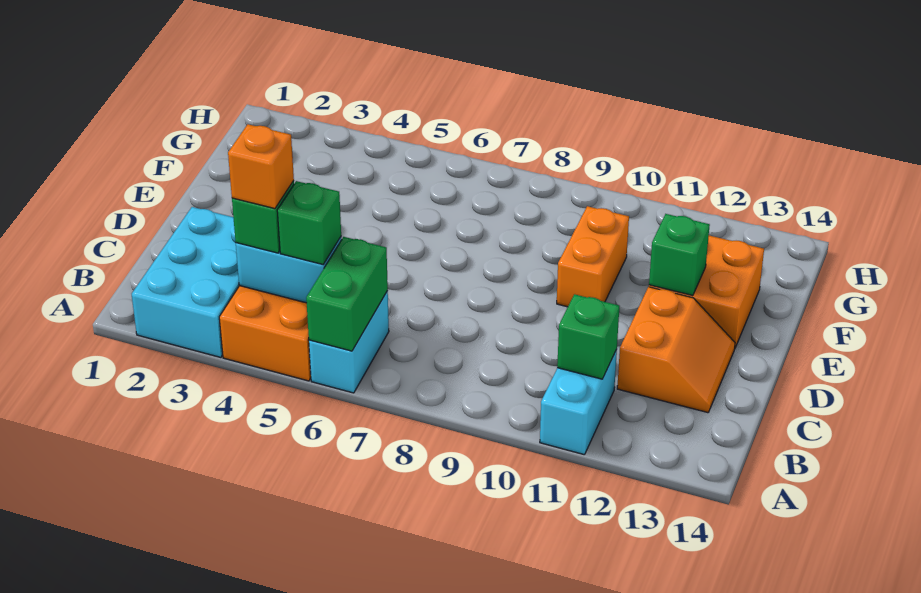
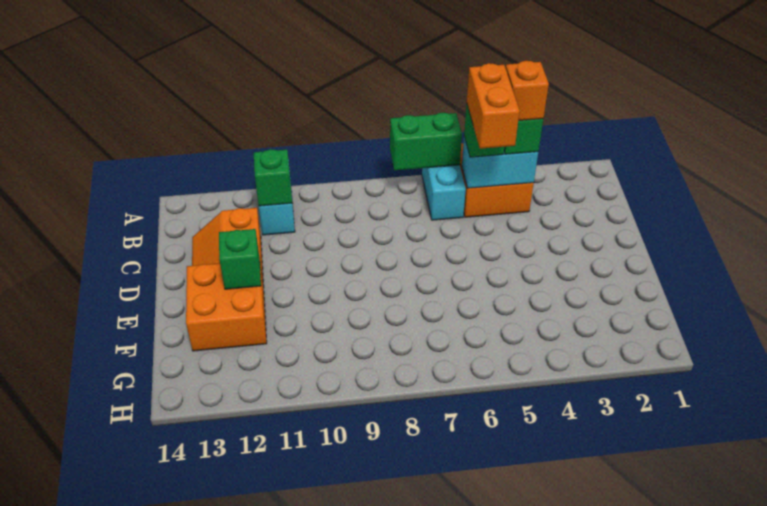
cyan brick A2:C3 level 1 -> none
green brick A6:B6 level 2 -> green brick A6:A7 level 2
orange brick E10:F10 level 1 -> orange brick B5:C5 level 4

